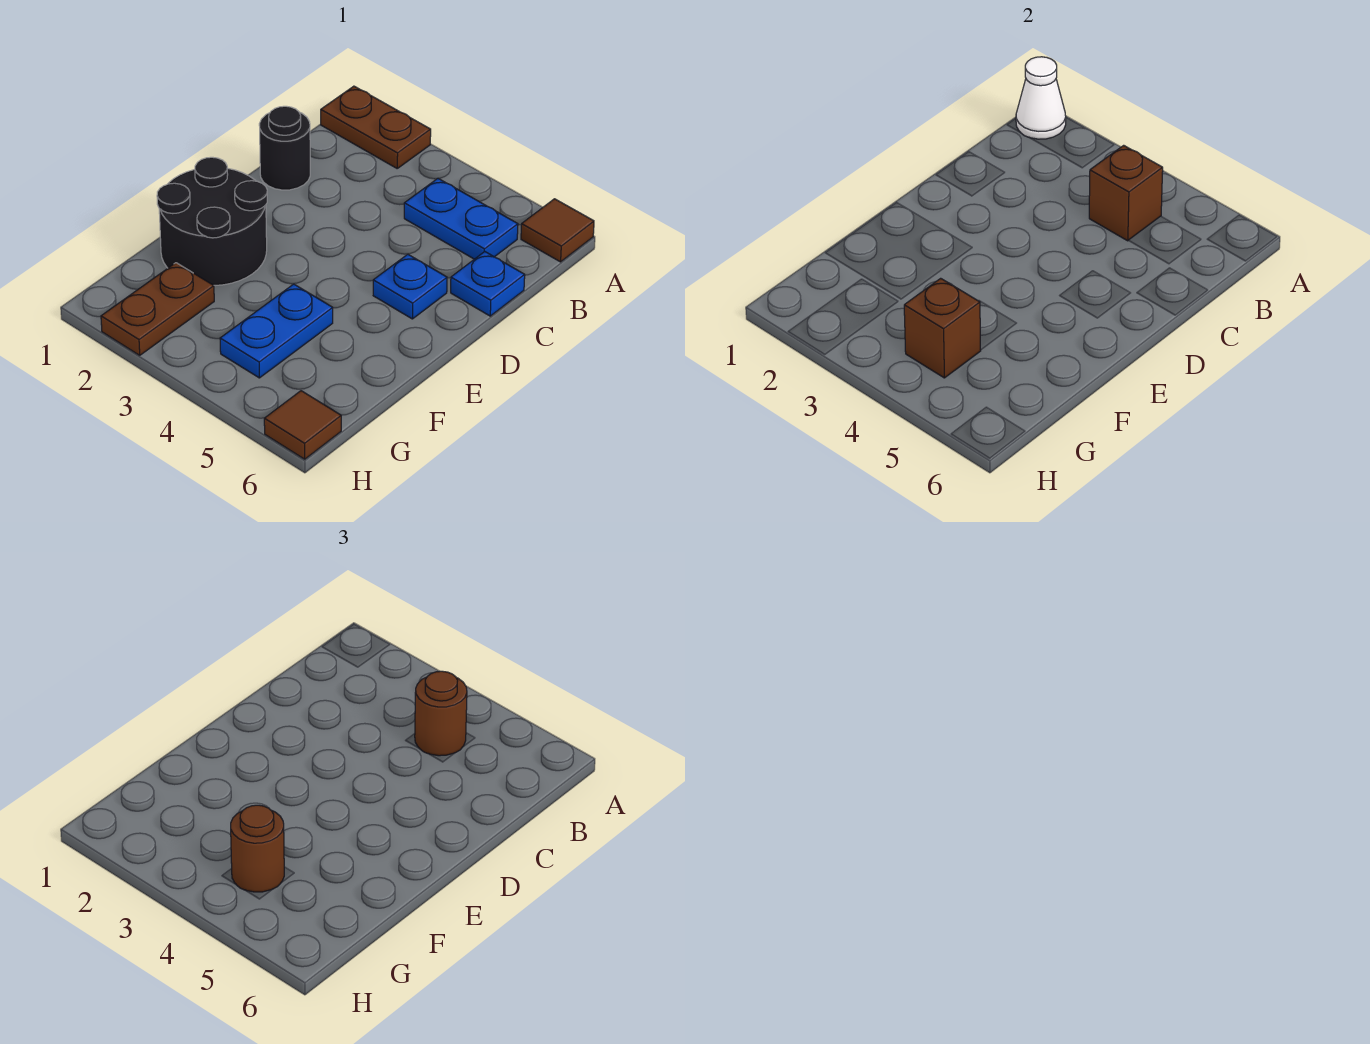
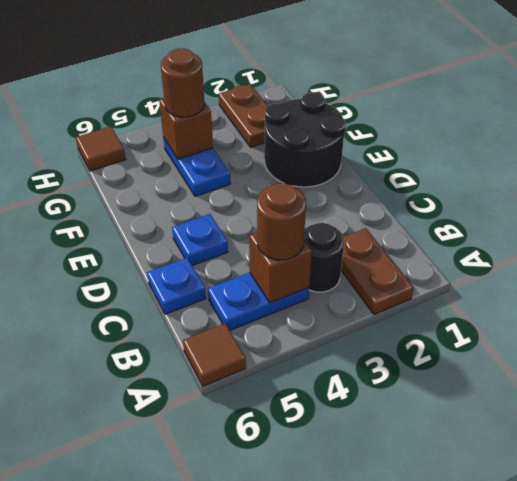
brown plate A1:A2 level 1 -> brown plate A2:B2 level 1
white cone A1 level 2 -> none
black round brick C1 level 1 -> black round brick B3 level 1

